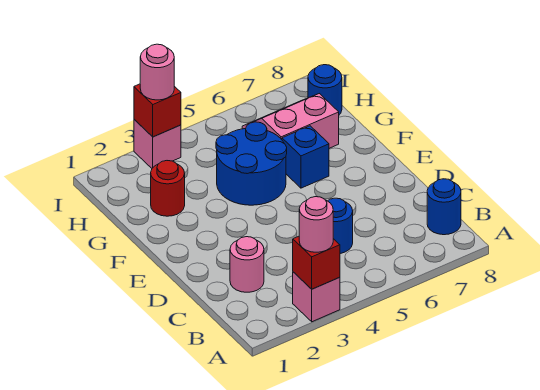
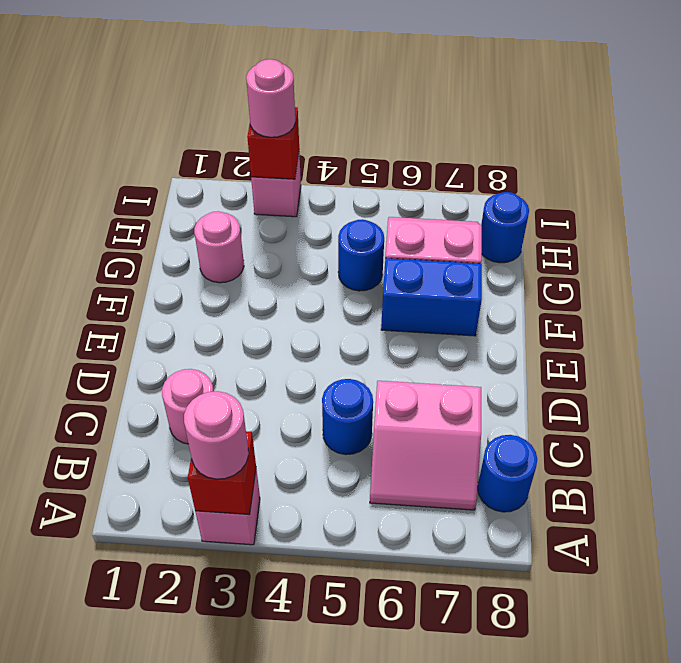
none -> pink slope B6:C7 level 1 top C
blue round brick F4:G5 level 1 -> blue round brick G5 level 1
blue brick F6 level 1 -> blue brick F6:F7 level 1
red round brick G2 level 1 -> pink round brick G2 level 1

